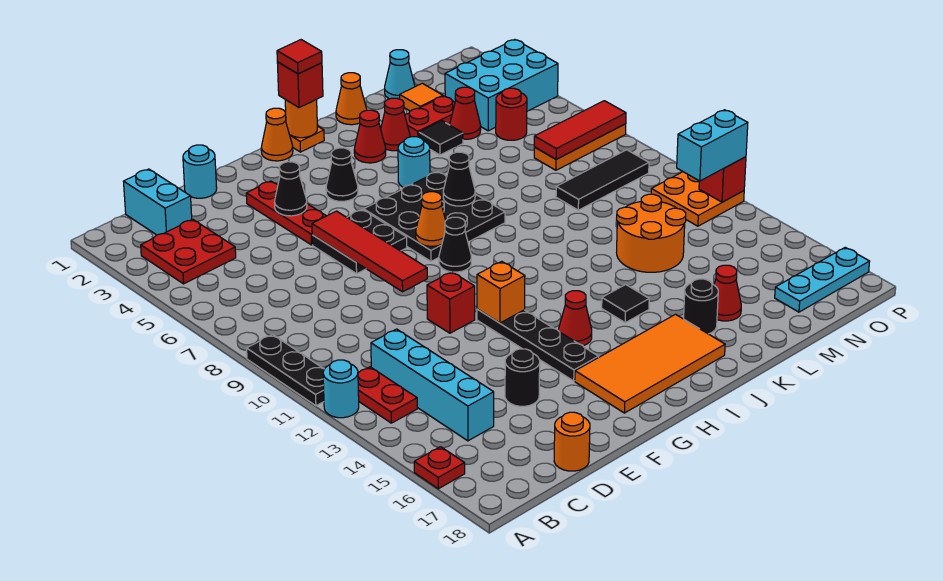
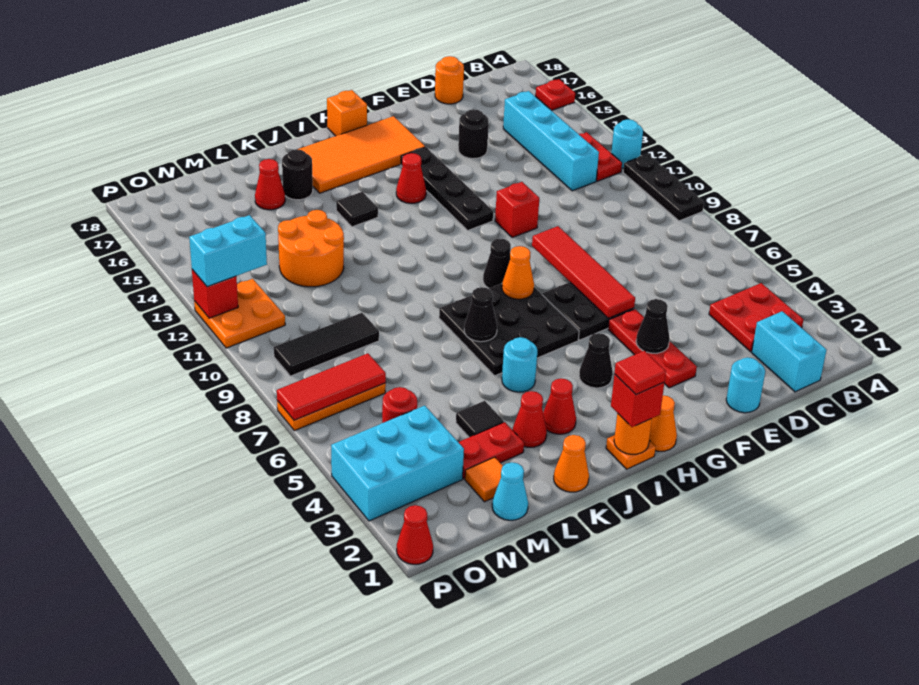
orange brick G12 level 2 -> orange brick H18 level 1
red cone M4 level 1 -> red cone P1 level 1
cyan plate N17:P17 level 1 -> none

